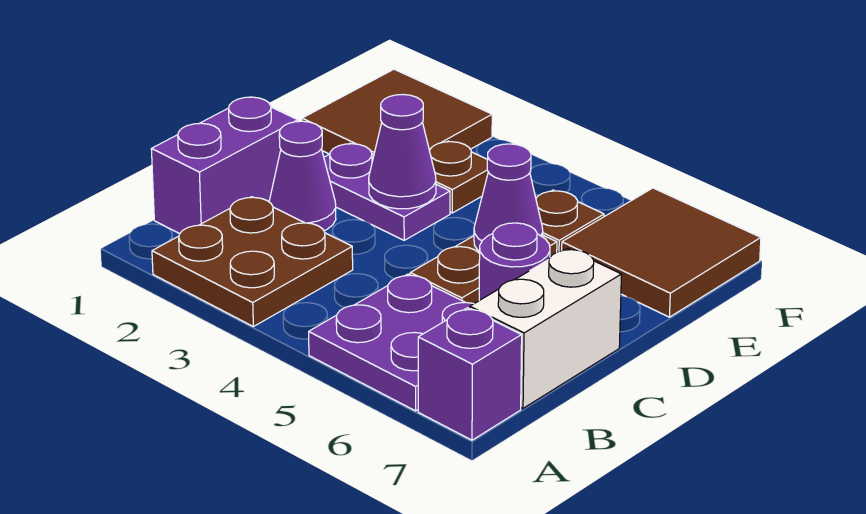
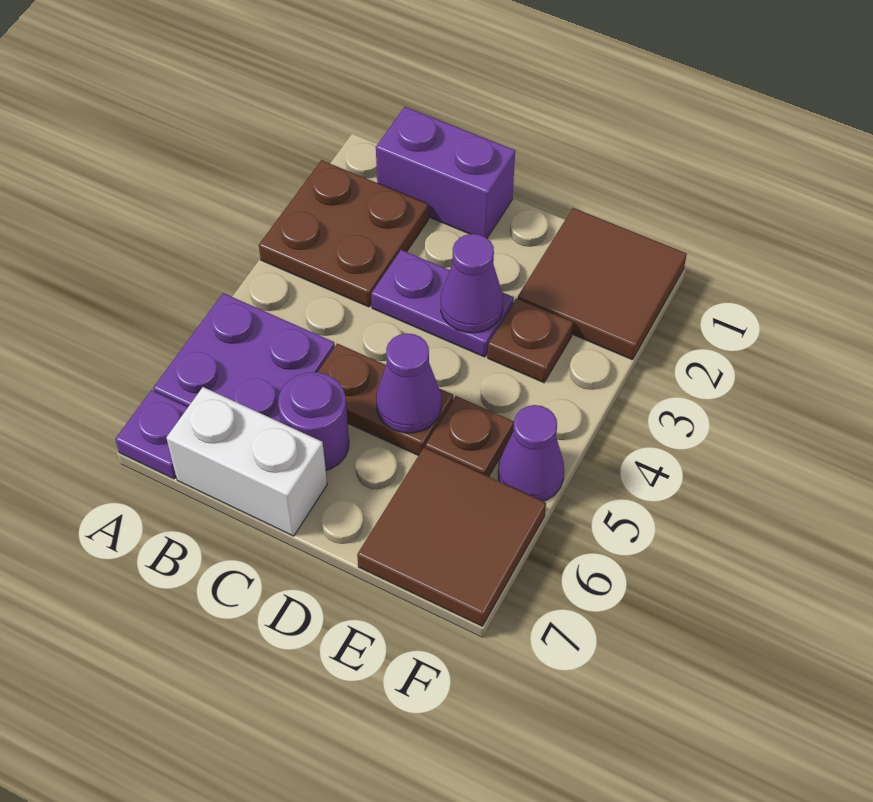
purple brick A7 level 1 -> purple plate A7 level 1
purple cone C2 level 1 -> purple cone F5 level 1
purple plate D2:D3 level 1 -> purple plate C3:D3 level 1

